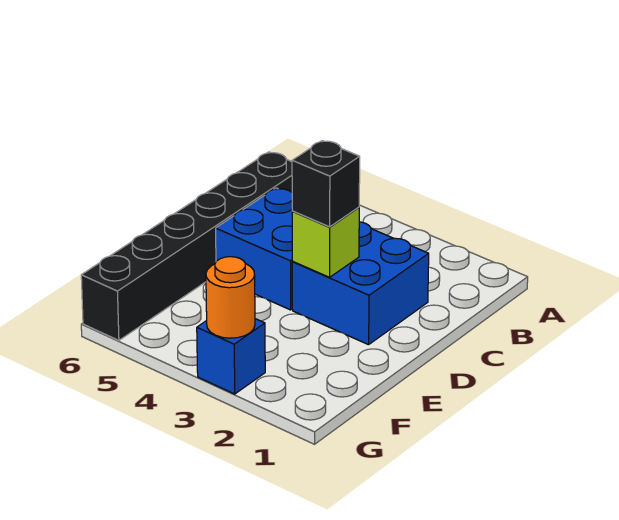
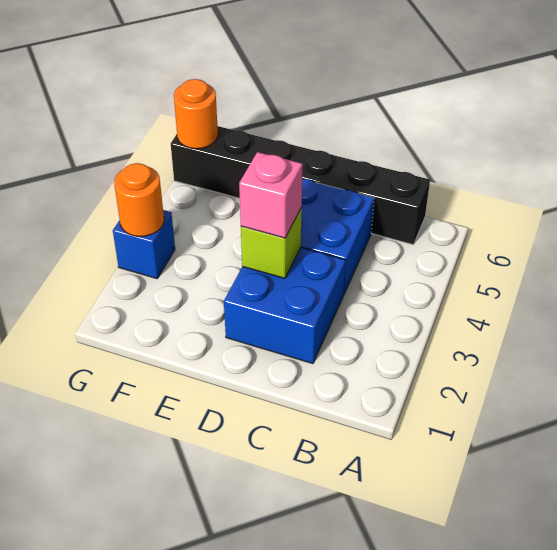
black brick D3 level 3 -> pink brick D3 level 3
none -> orange round brick G6 level 2

